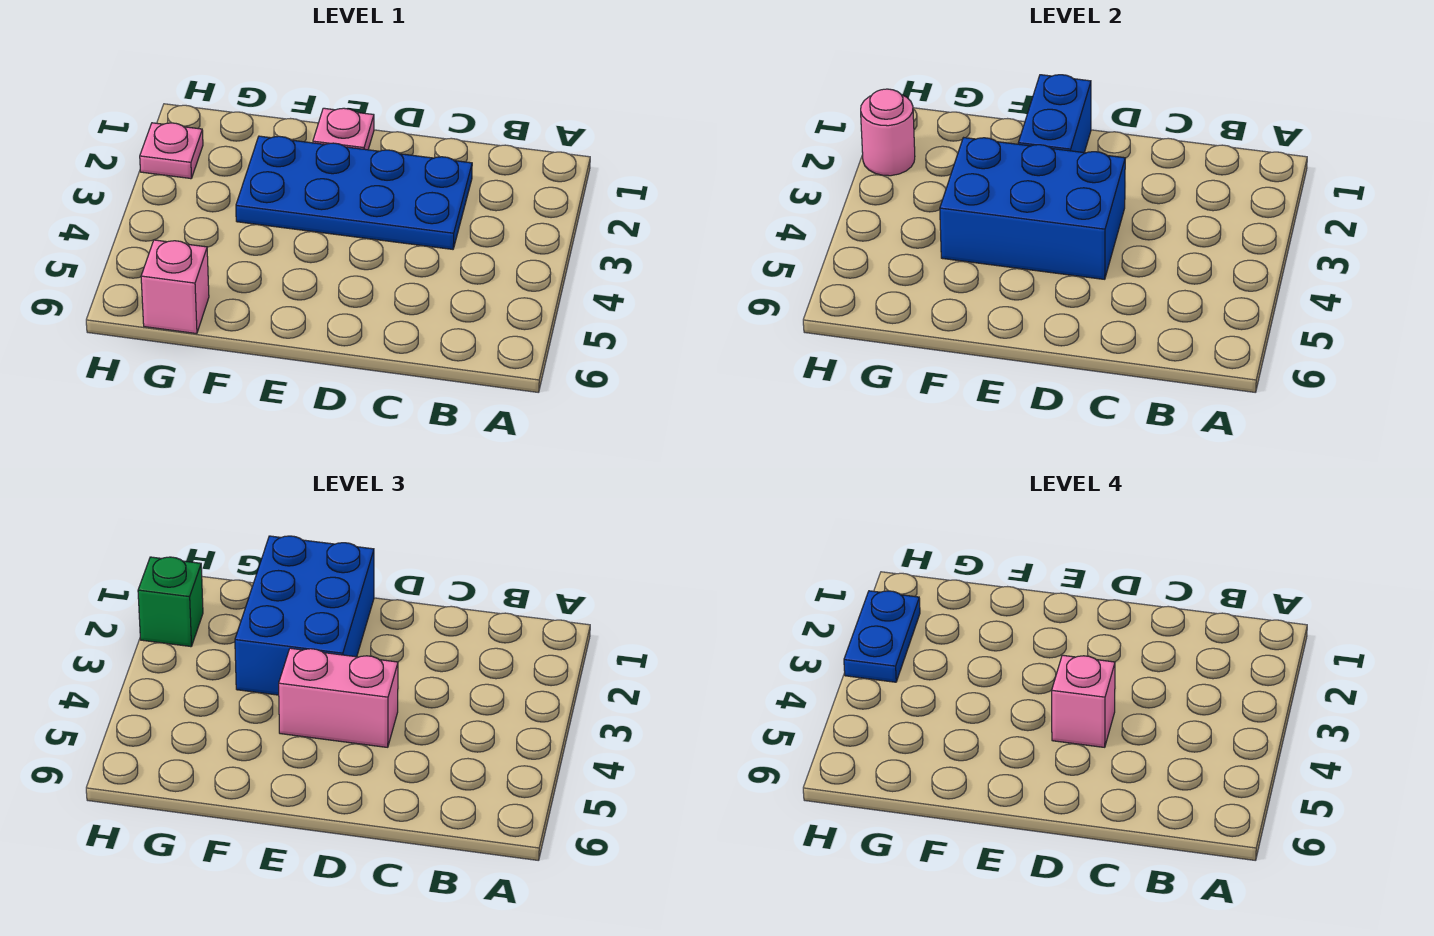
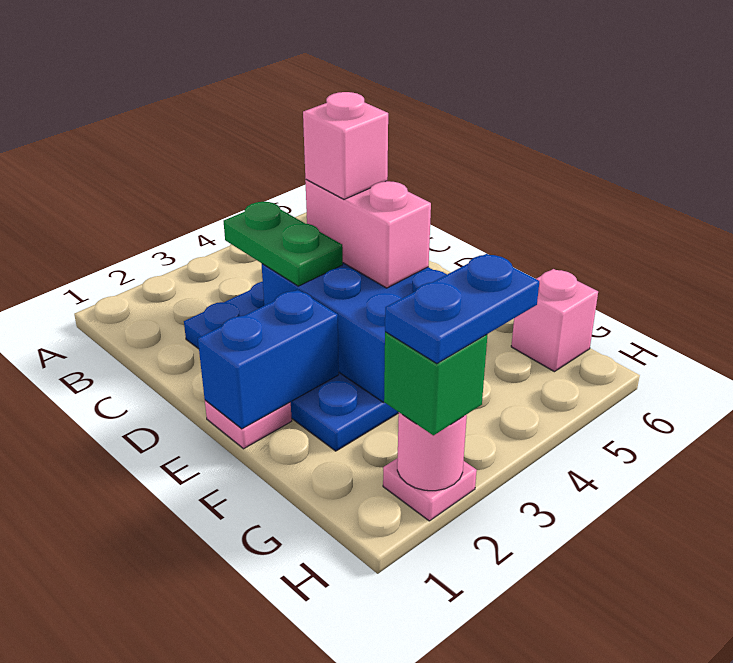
none -> green plate C3:D3 level 3
blue brick E1:F3 level 3 -> none

